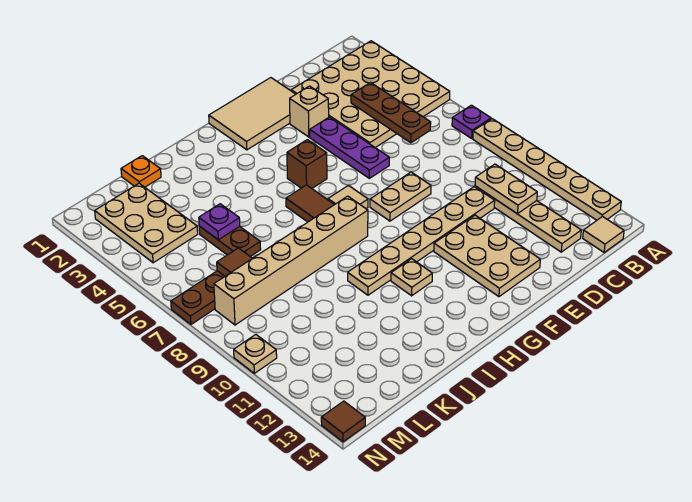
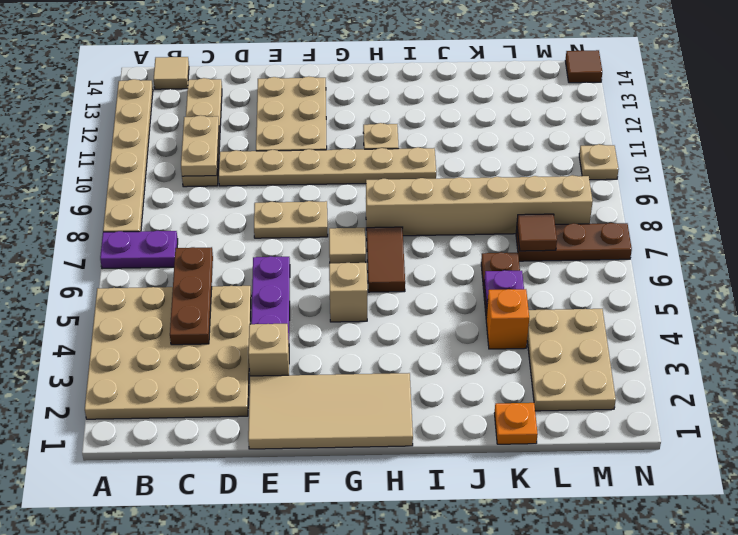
purple plate A7 level 1 -> purple plate A7:B7 level 1
tan tile E1:G2 level 1 -> tan tile E1:H2 level 1
brown brick G5 level 1 -> tan brick G5 level 1
none -> orange brick K4 level 1

